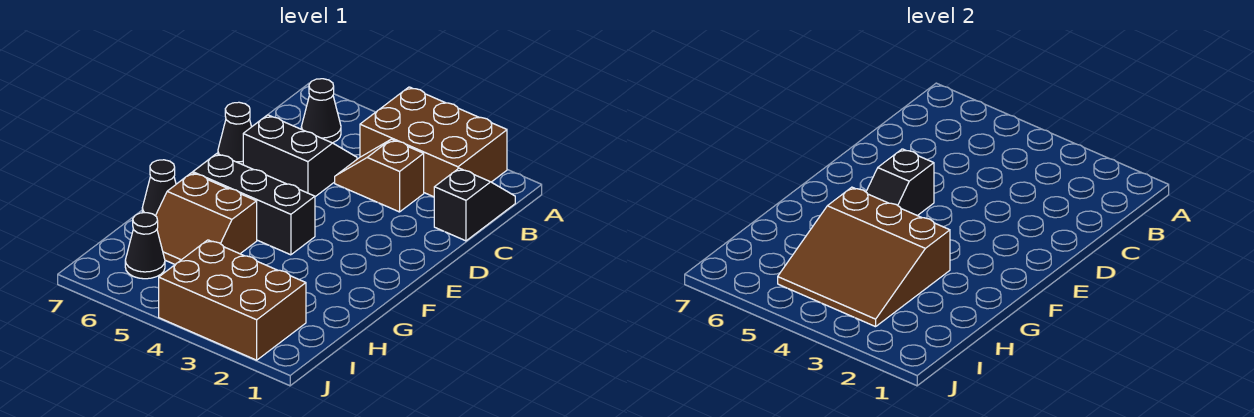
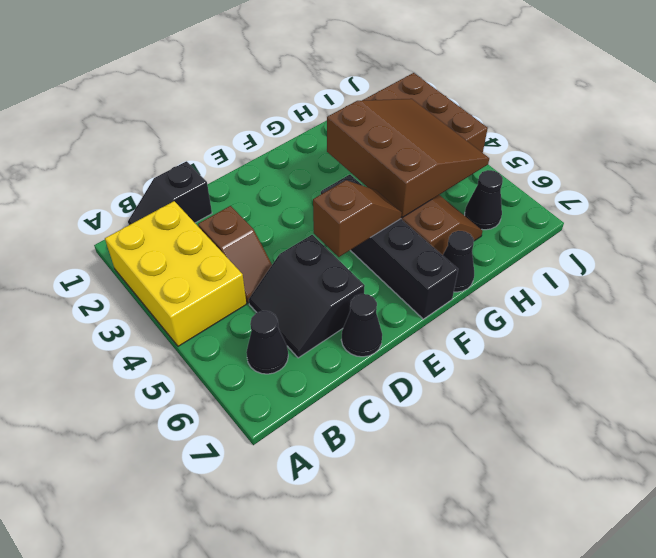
brown brick A2:B4 level 1 -> yellow brick A2:B4 level 1
black slope E5:F5 level 2 top E -> brown slope E5:F5 level 2 top E
black brick F4:F6 level 1 -> black brick F4:F7 level 1

